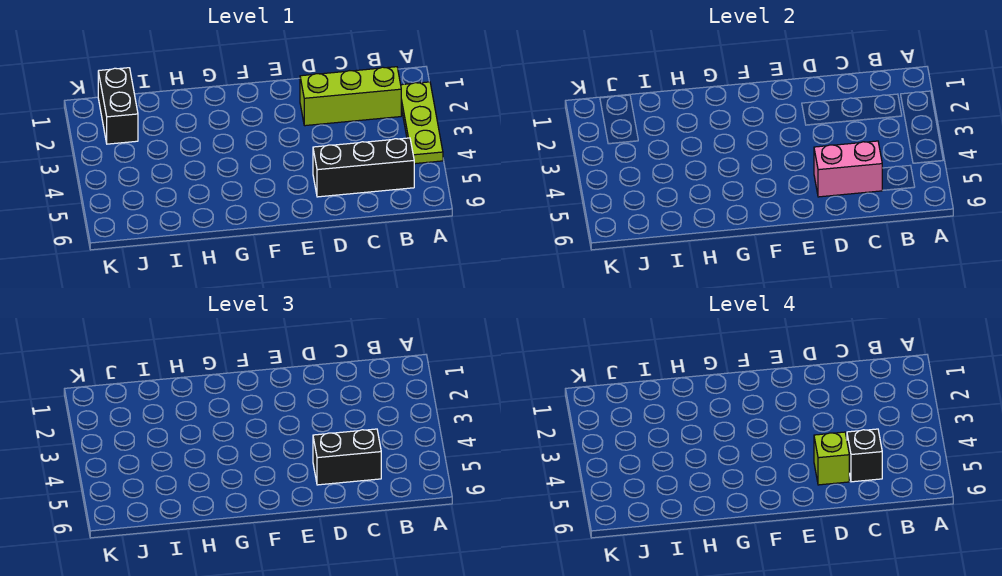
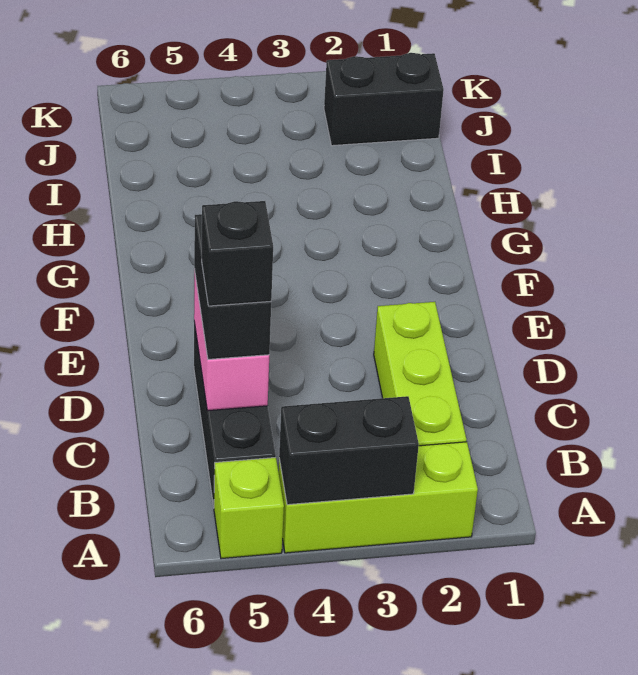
lime plate A2:A4 level 1 -> lime brick A2:A4 level 1
none -> black brick A3:A4 level 2
lime brick D5 level 4 -> lime brick A5 level 1

